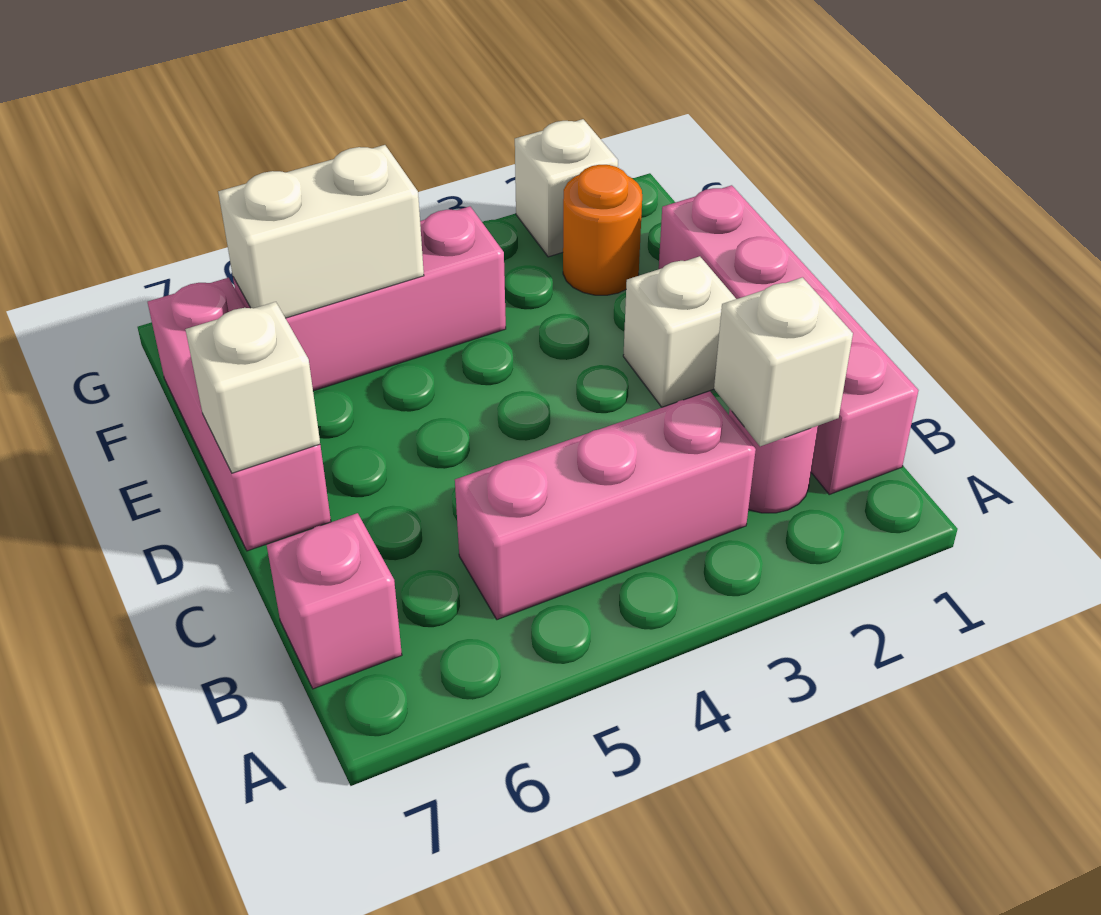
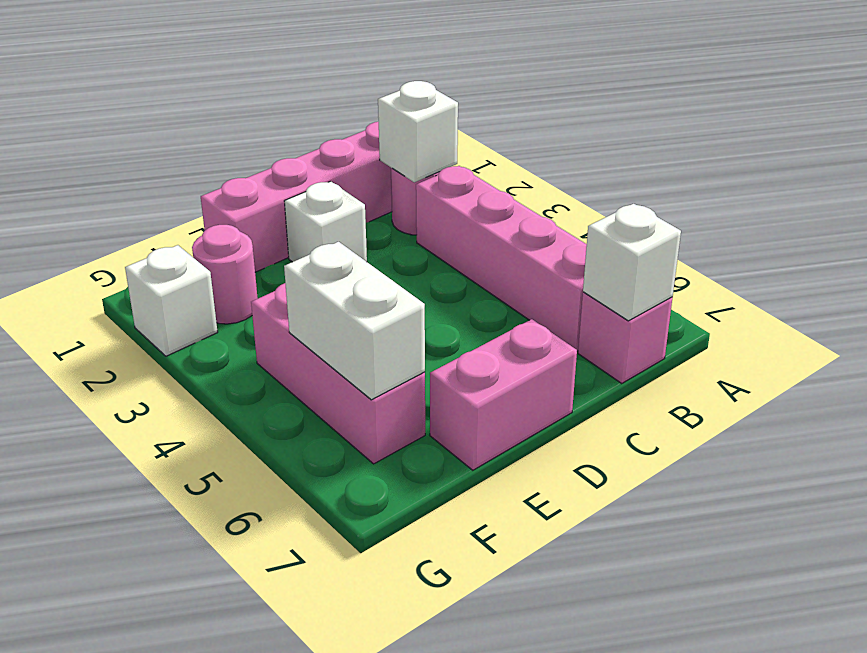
pink brick B3:B5 level 1 -> pink brick B3:B6 level 1
pink brick D7:F7 level 1 -> pink brick D7:E7 level 1
white brick D7 level 2 -> white brick B7 level 2
orange round brick F2 level 1 -> pink round brick F2 level 1

